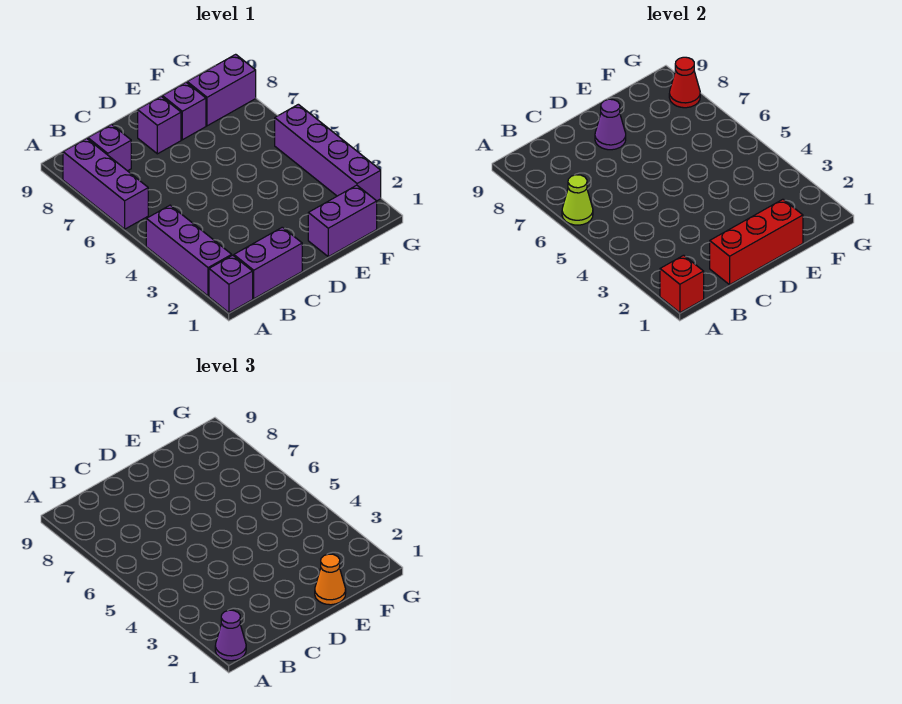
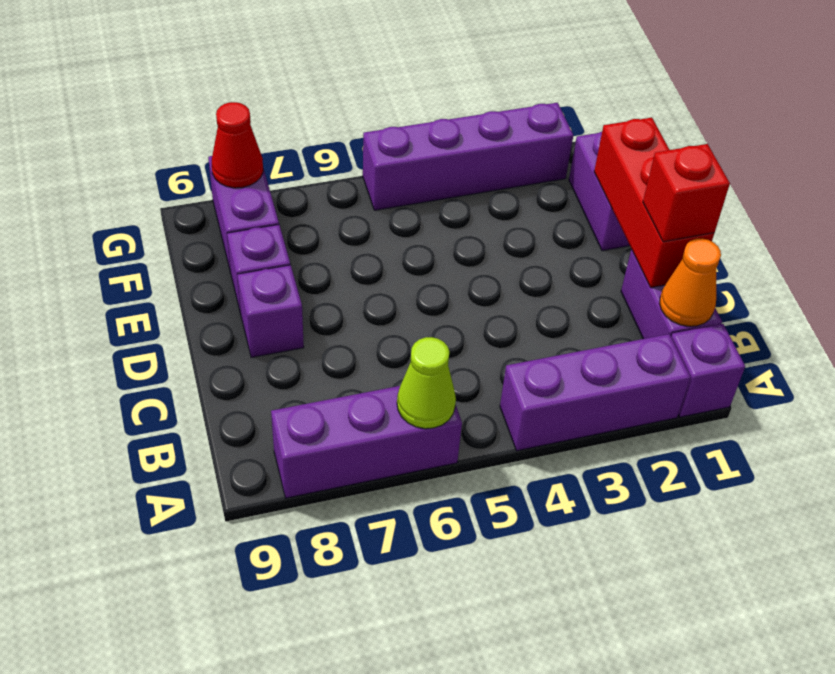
red brick A1 level 2 -> red brick C1 level 3
purple cone A1 level 3 -> none
purple brick B8 level 1 -> none
purple cone D8 level 2 -> none
orange cone E1 level 3 -> orange cone B1 level 2

